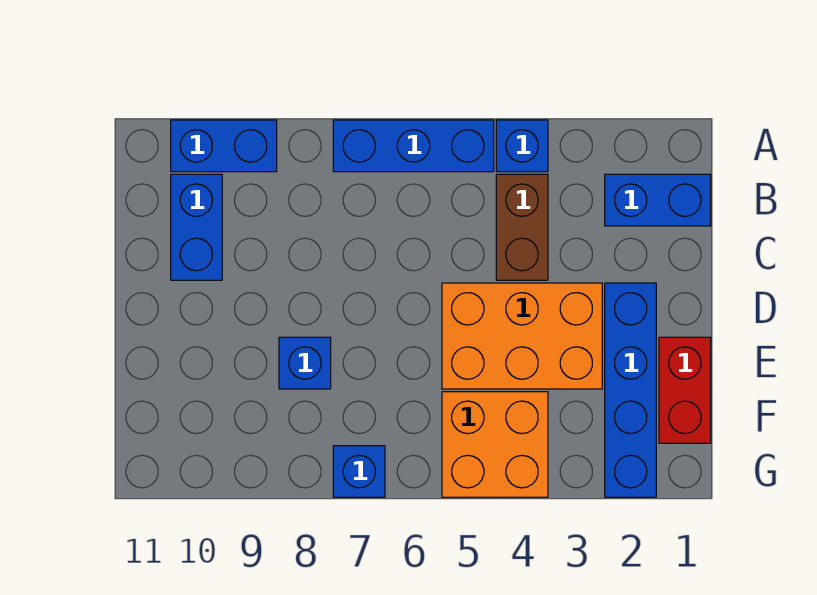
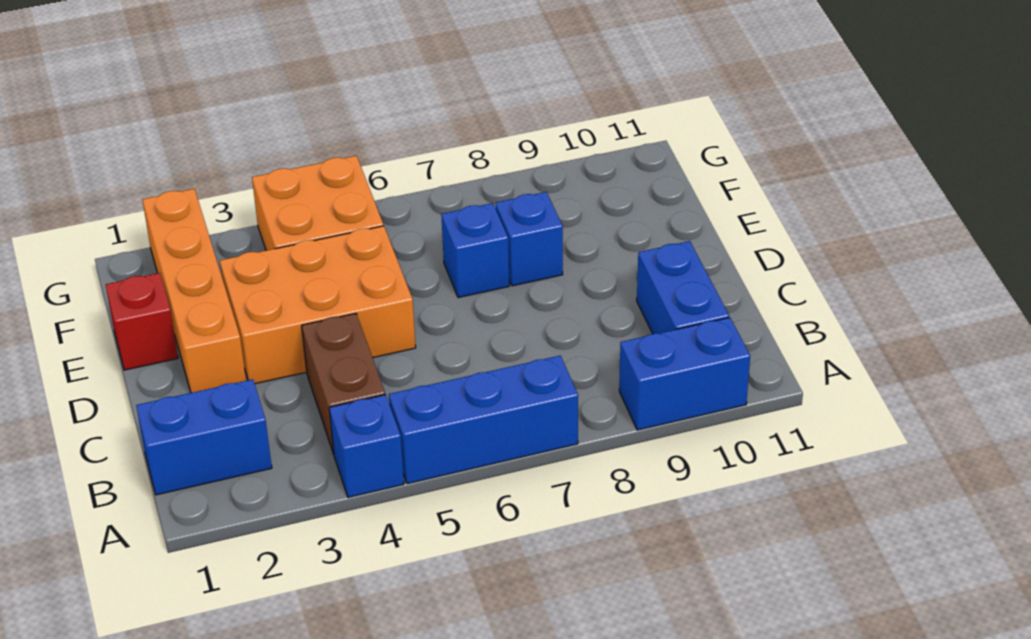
blue brick D2:G2 level 1 -> orange brick D2:G2 level 1
red brick E1:F1 level 1 -> red brick E1 level 1
blue brick G7 level 1 -> blue brick E7 level 1

